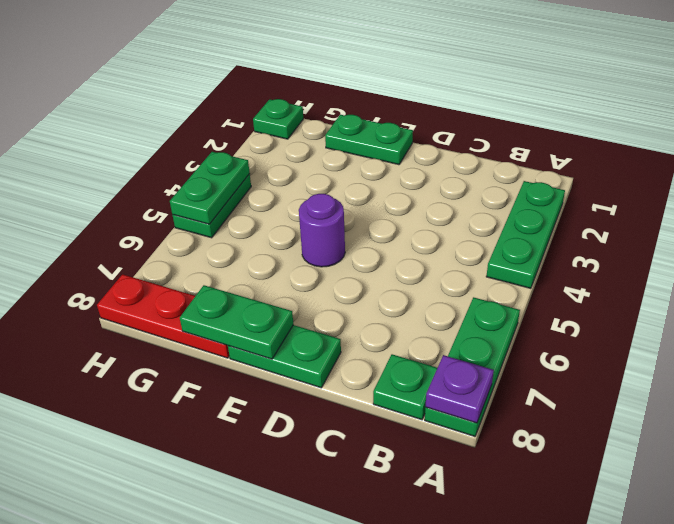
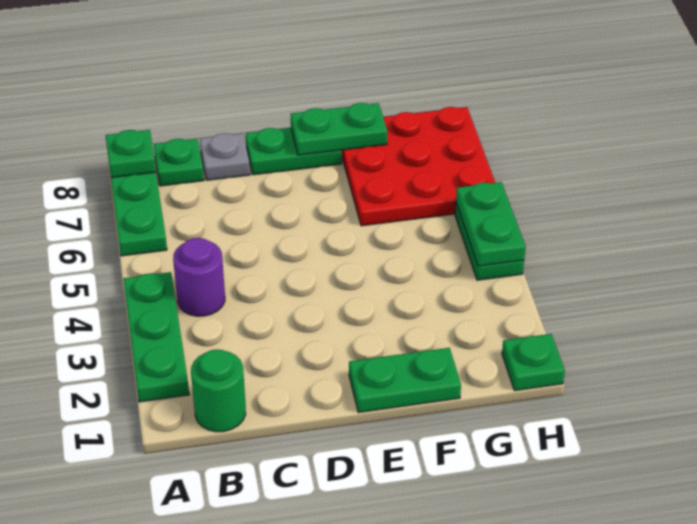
purple plate A8 level 2 -> green plate A8 level 2
none -> green round brick B1 level 1
none -> grey plate C8 level 1
purple round brick E5 level 1 -> purple round brick B4 level 1
red plate F8:H8 level 1 -> red plate F6:H8 level 1

